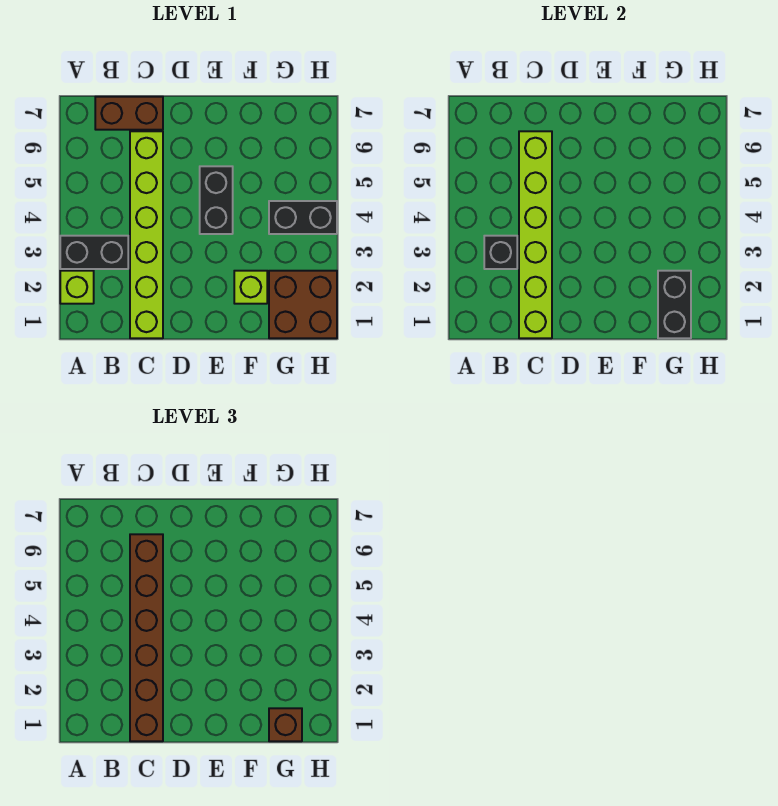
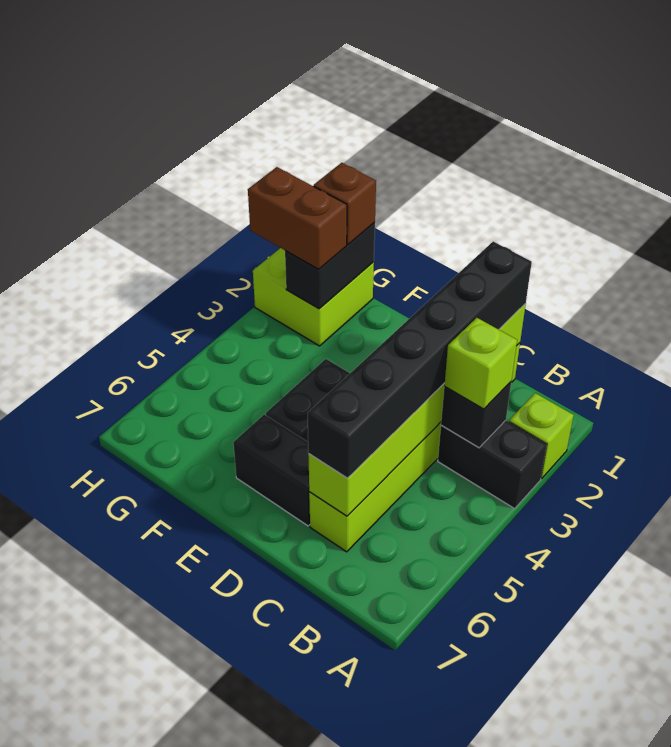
brown brick B7:C7 level 1 -> brown brick G2:H2 level 3
brown brick C1:C6 level 3 -> black brick C1:C6 level 3
lime brick F2 level 1 -> lime brick B3 level 3
brown brick G1:H2 level 1 -> lime brick G1:H2 level 1
black brick G4:H4 level 1 -> black brick D6:E6 level 1

